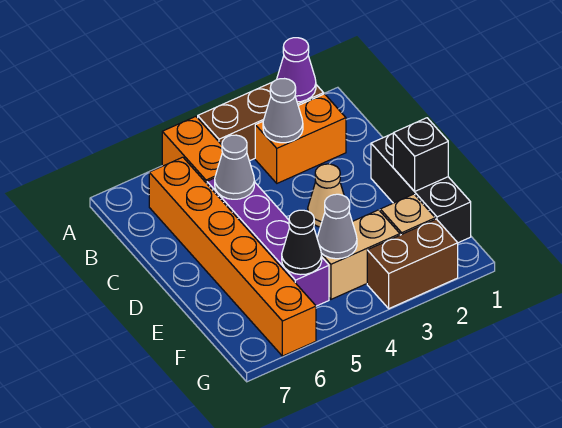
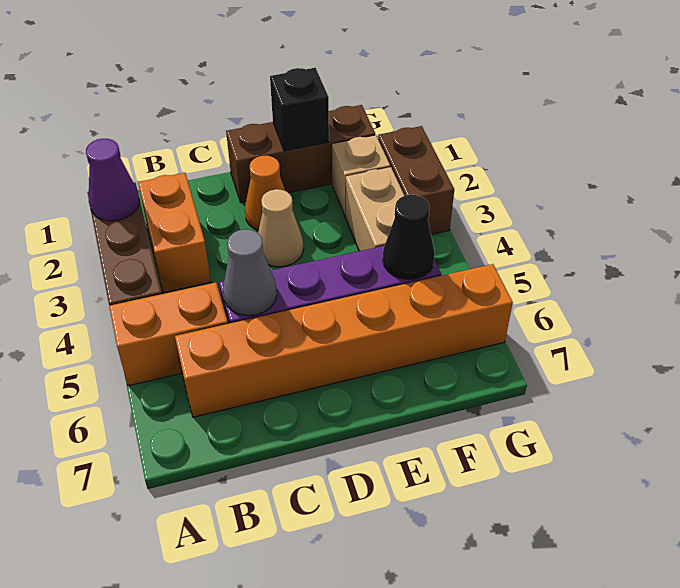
grey cone B3 level 2 -> none
black brick D1:F1 level 1 -> brown brick D1:F1 level 1
none -> orange cone D2 level 1
grey cone F4 level 2 -> none

